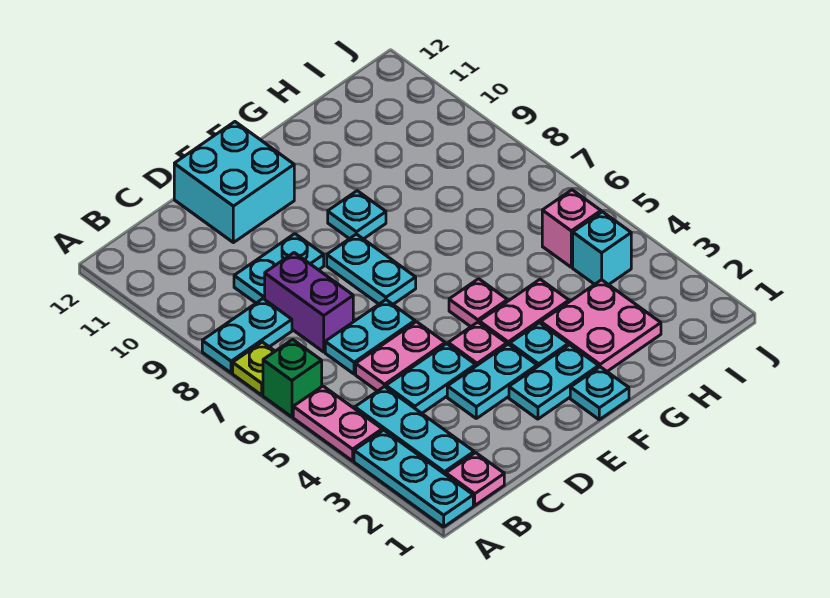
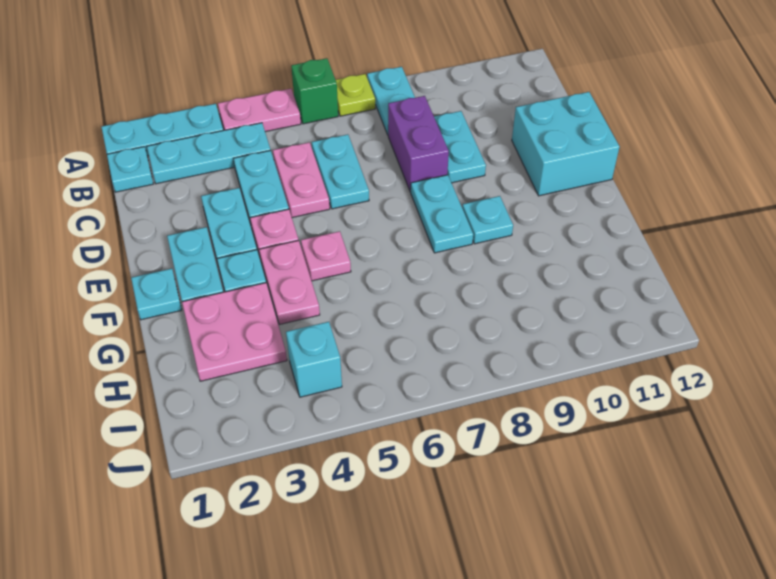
pink plate B1 level 1 -> cyan plate B1 level 1
purple brick C7:C8 level 1 -> purple brick C8:D8 level 1
cyan plate E7:E8 level 1 -> cyan plate E8:F8 level 1
pink brick I5 level 1 -> none

